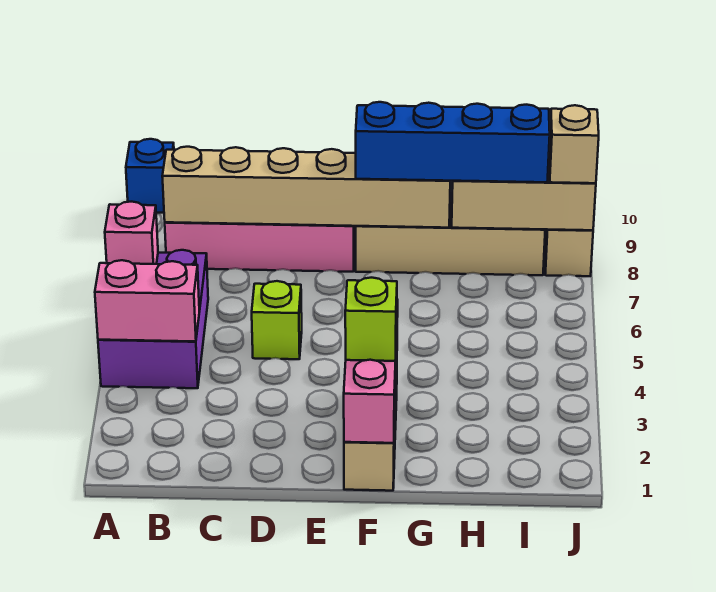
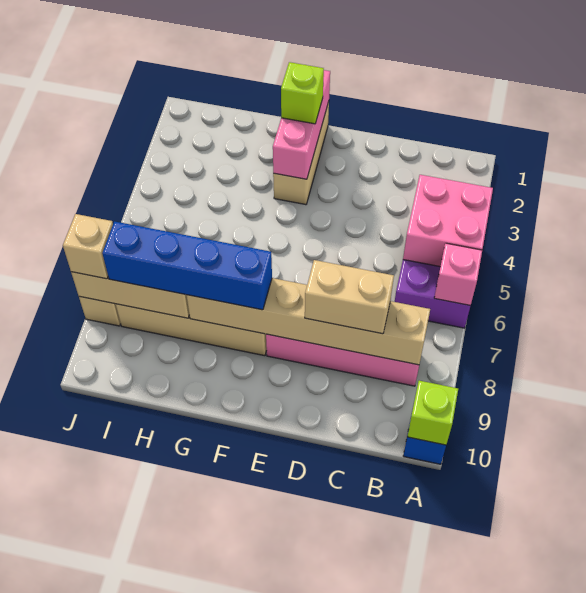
pink brick A4:B4 level 2 -> pink brick A4:B5 level 2
none -> tan brick C8:D8 level 3
lime brick D5 level 1 -> lime brick A10 level 2

